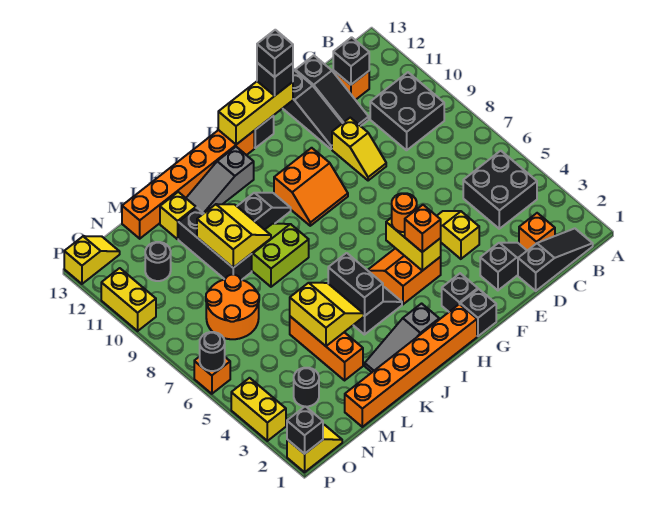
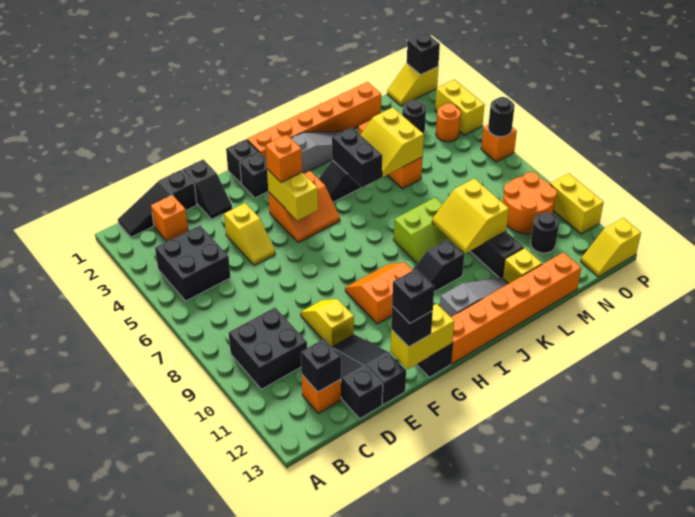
black slope D2:E2 level 1 top E -> black slope E1:E2 level 1 top 1
yellow brick F13:H13 level 2 -> yellow brick F13:G13 level 2
orange round brick G5 level 3 -> orange round brick O4 level 1
orange round brick M7:N8 level 1 -> orange round brick N9:O10 level 1

